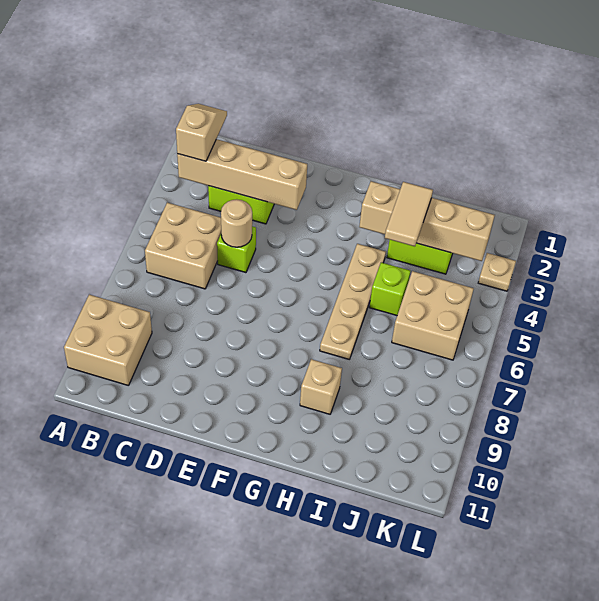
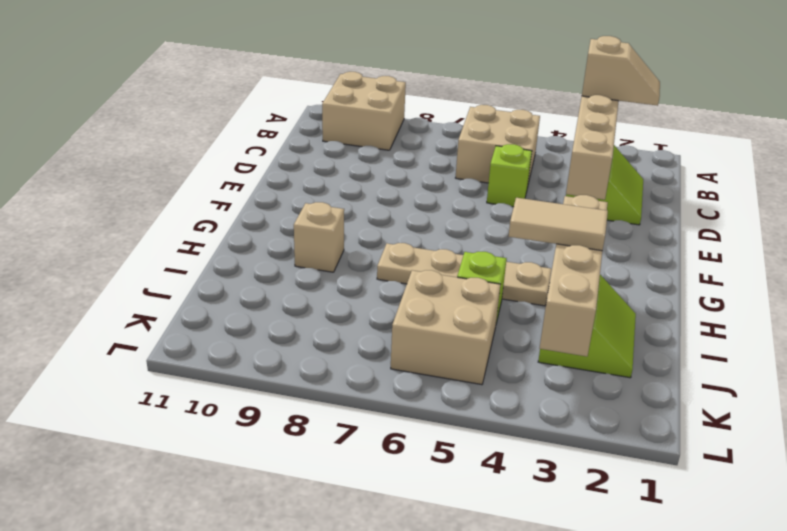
tan round brick D5 level 2 -> none
tan plate L3 level 1 -> none

